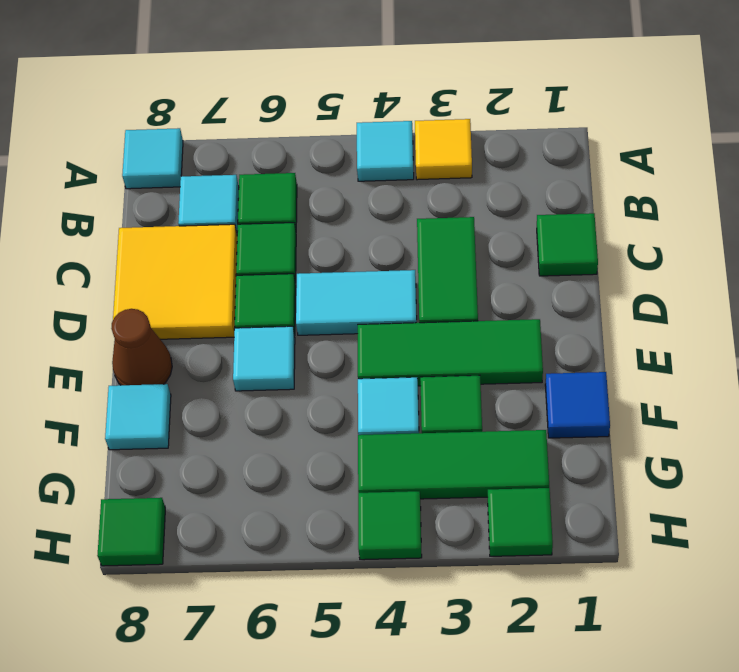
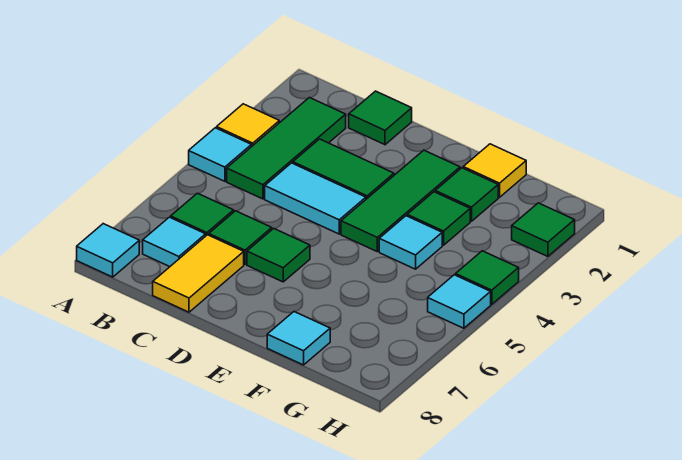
yellow tile C7:D8 level 1 -> yellow tile C7:C8 level 1
cyan tile D4:D5 level 1 -> cyan tile C4:D4 level 1
cyan tile E6 level 1 -> cyan tile H5 level 1
brown cone E8 level 1 -> none
blue tile F1 level 1 -> yellow tile F1 level 1
green tile G2:G4 level 1 -> green tile B2:B4 level 1
green tile H8 level 1 -> green tile F2 level 1

